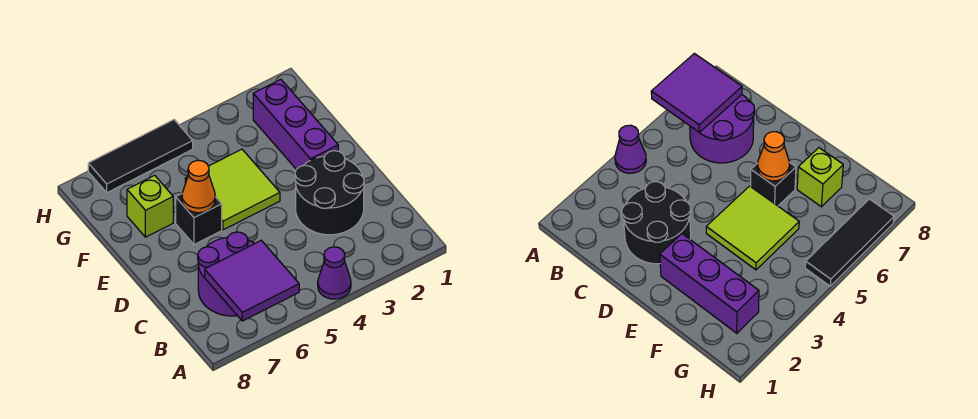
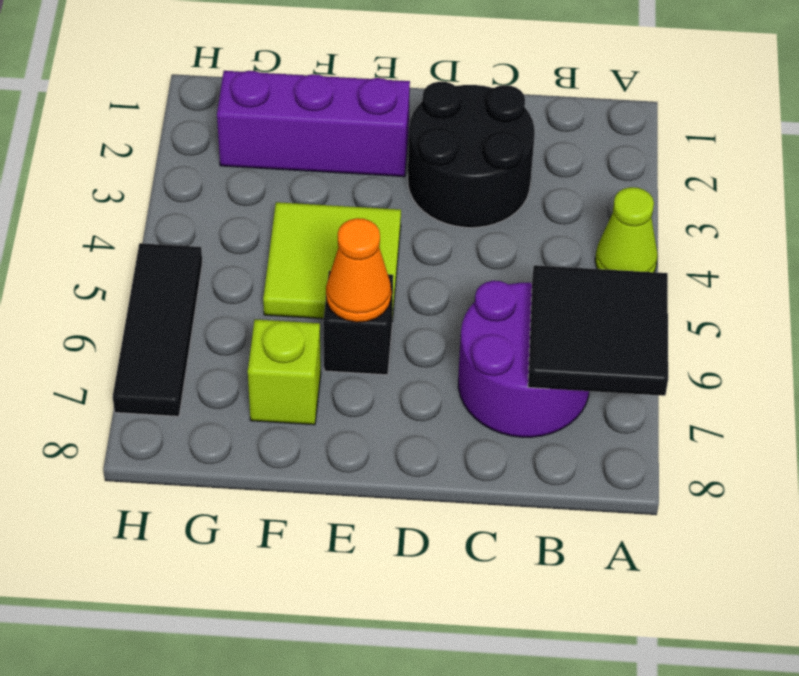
purple cone A4 level 1 -> lime cone A4 level 1
purple tile A6:B7 level 2 -> black tile A6:B7 level 2

